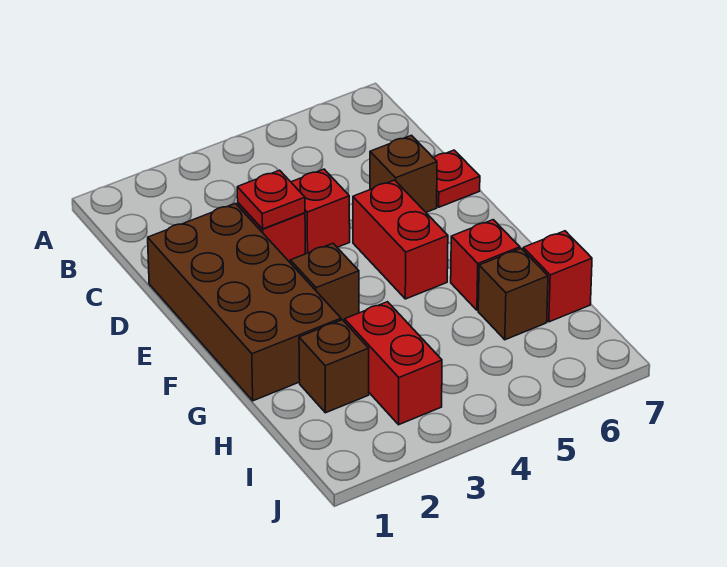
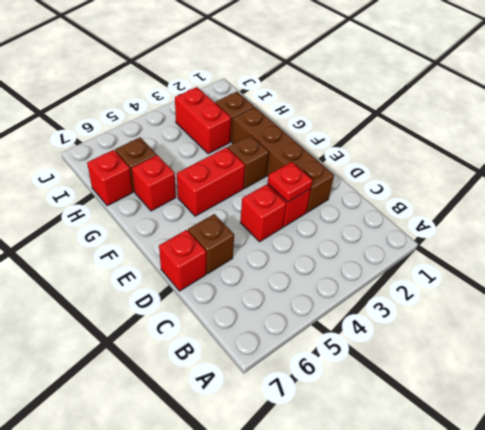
brown brick D1:G2 level 1 -> brown brick D2:G2 level 1
red plate D7 level 1 -> red brick D7 level 1
red brick E5:F5 level 1 -> red brick F4:F5 level 1

